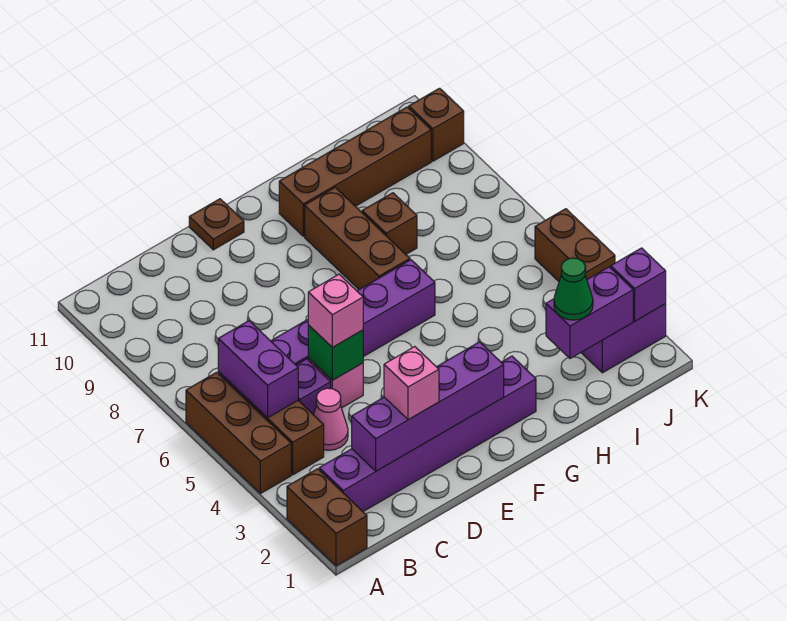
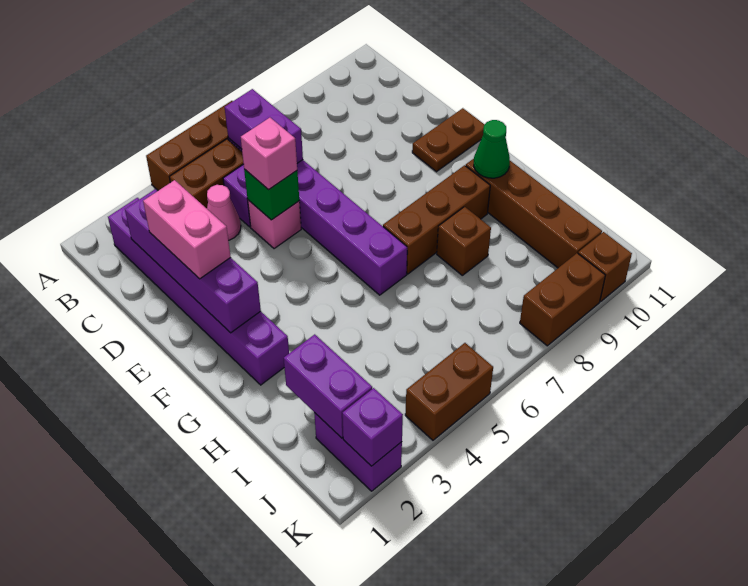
brown brick A1:A2 level 1 -> brown brick K8:K9 level 1
purple brick B5:B6 level 2 -> purple brick B6:C6 level 2
pink brick D2 level 3 -> pink brick D2:E2 level 3
brown plate E11 level 1 -> brown plate E10:E11 level 1
green cone I2 level 3 -> green cone G10 level 2

